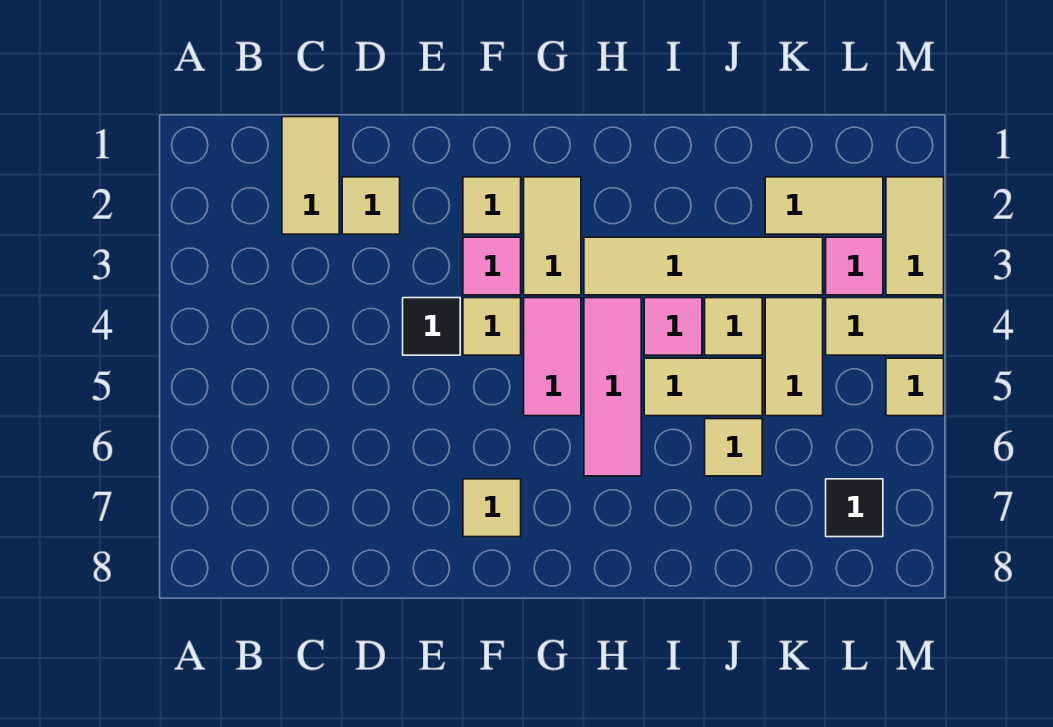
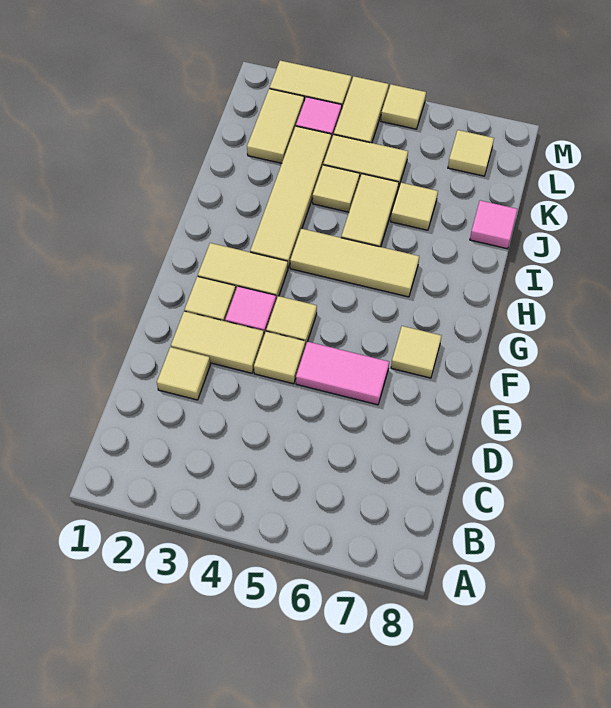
tan tile C1:C2 level 1 -> tan tile E2:E3 level 1
black tile E4 level 1 -> tan tile E4 level 1
pink tile G4:G5 level 1 -> pink tile E5:E6 level 1
pink tile H4:H6 level 1 -> tan tile H4:H6 level 1
pink tile I4 level 1 -> pink tile J8 level 1
black tile L7 level 1 -> tan tile L7 level 1

